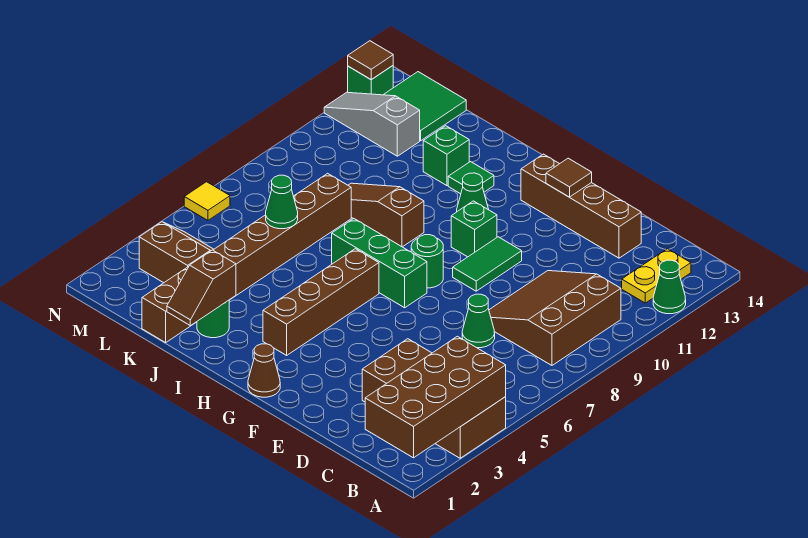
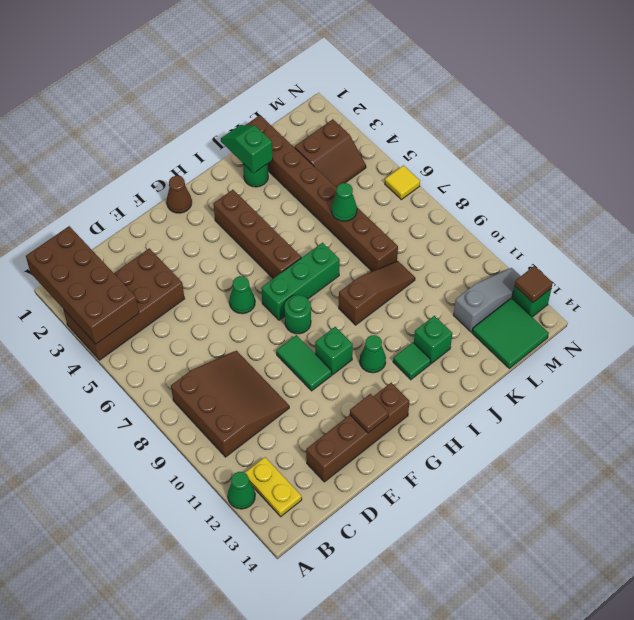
green cone D7 level 1 -> green cone F6 level 1
brown slope J1:J2 level 2 top 2 -> green slope J1:J2 level 2 top 2

